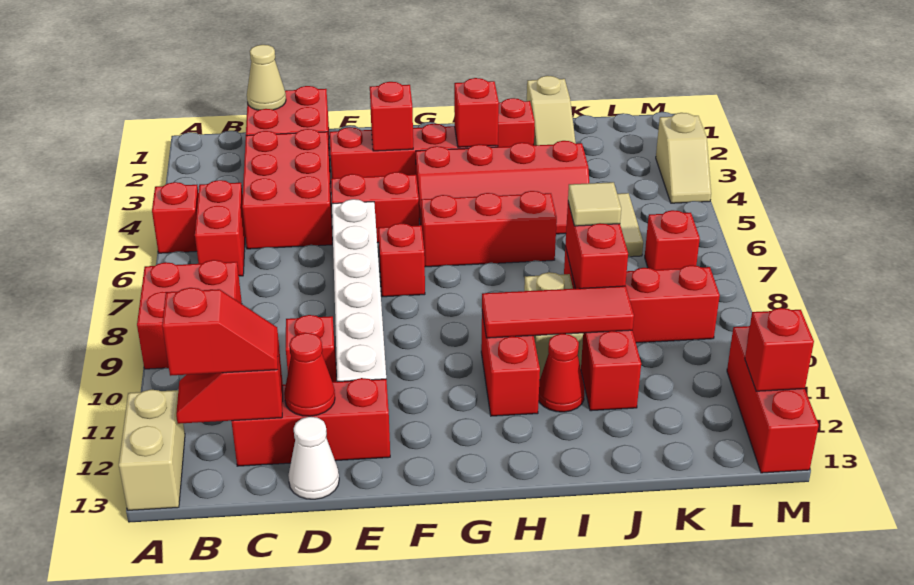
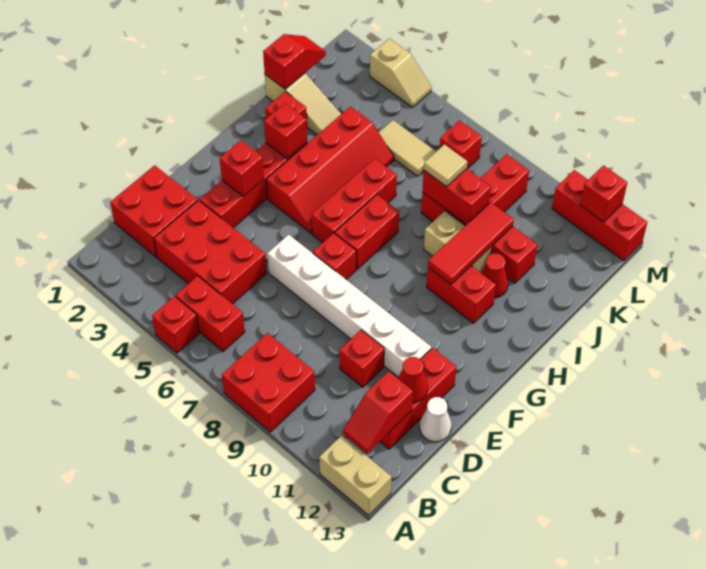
red slope B12:C12 level 3 top B -> red slope J1:K1 level 2 top J
tan cone C1 level 2 -> none
red brick E5:F5 level 1 -> red brick G7:H7 level 1

